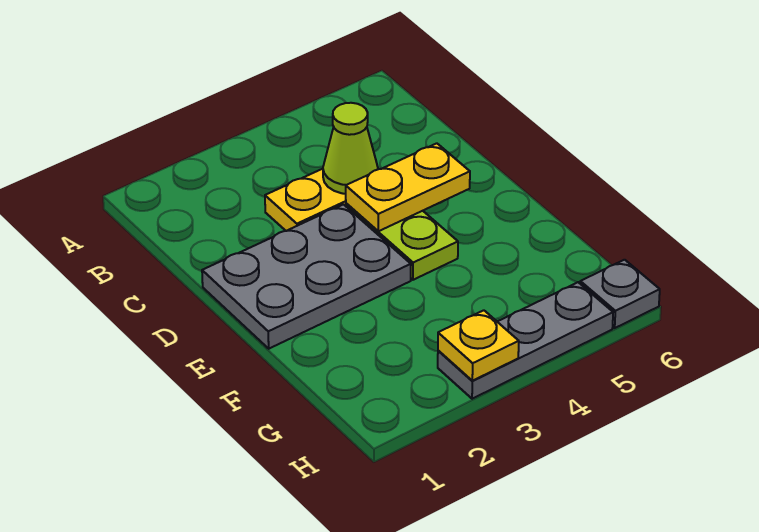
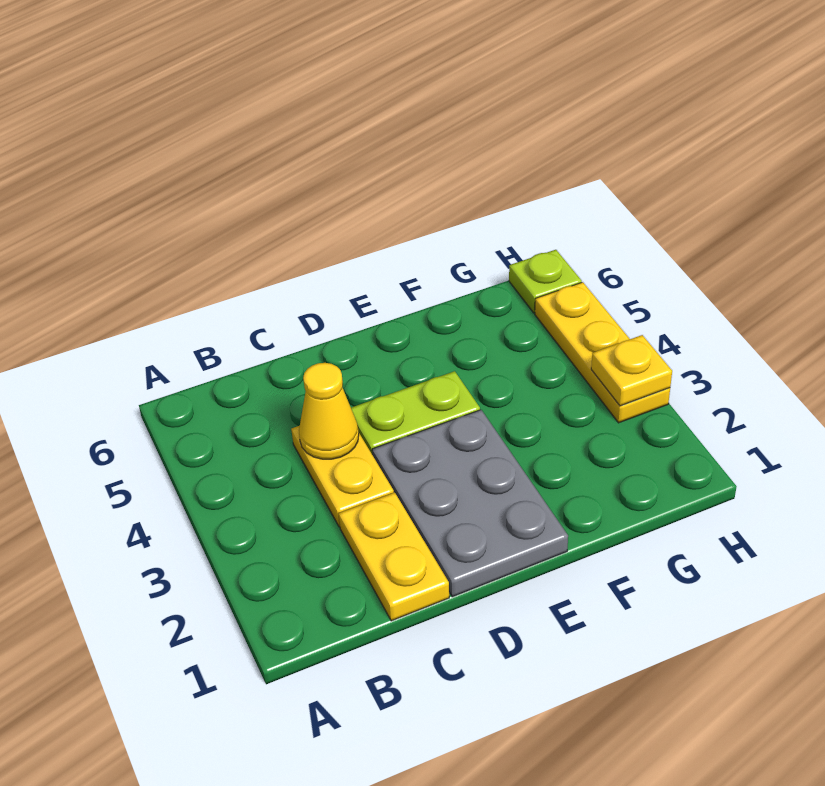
lime cone C4 level 2 -> yellow cone C4 level 2
yellow plate D4:D5 level 2 -> yellow plate C1:C2 level 1
grey plate H3:H5 level 1 -> yellow plate H3:H5 level 1
grey plate H6 level 1 -> lime plate H6 level 1

